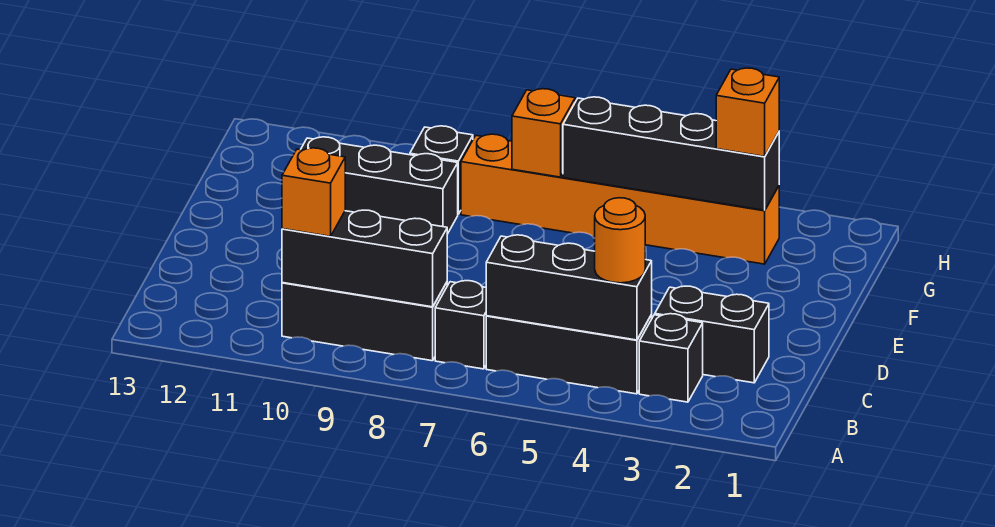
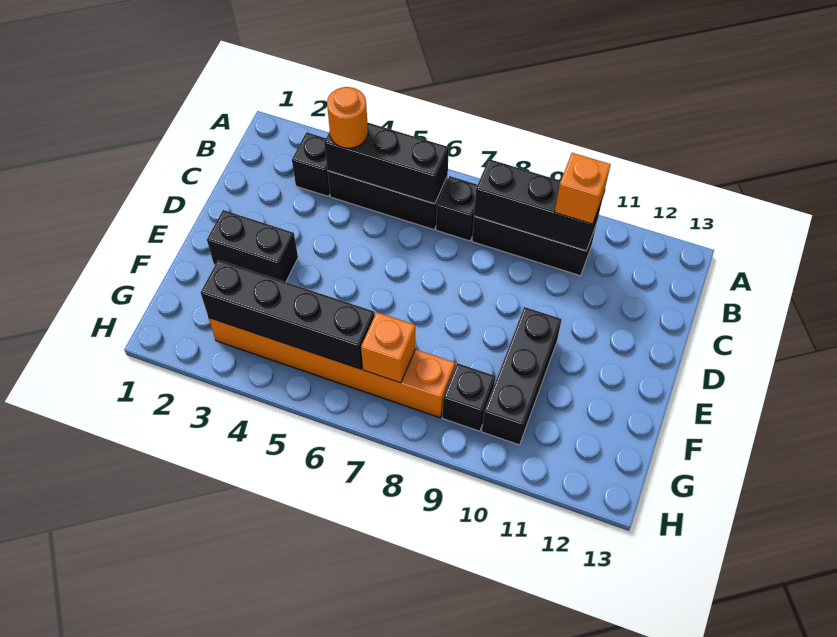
black brick C2:C3 level 1 -> black brick E2:E3 level 1
black brick F9:F11 level 1 -> black brick E10:G10 level 1
orange brick G3 level 3 -> none

